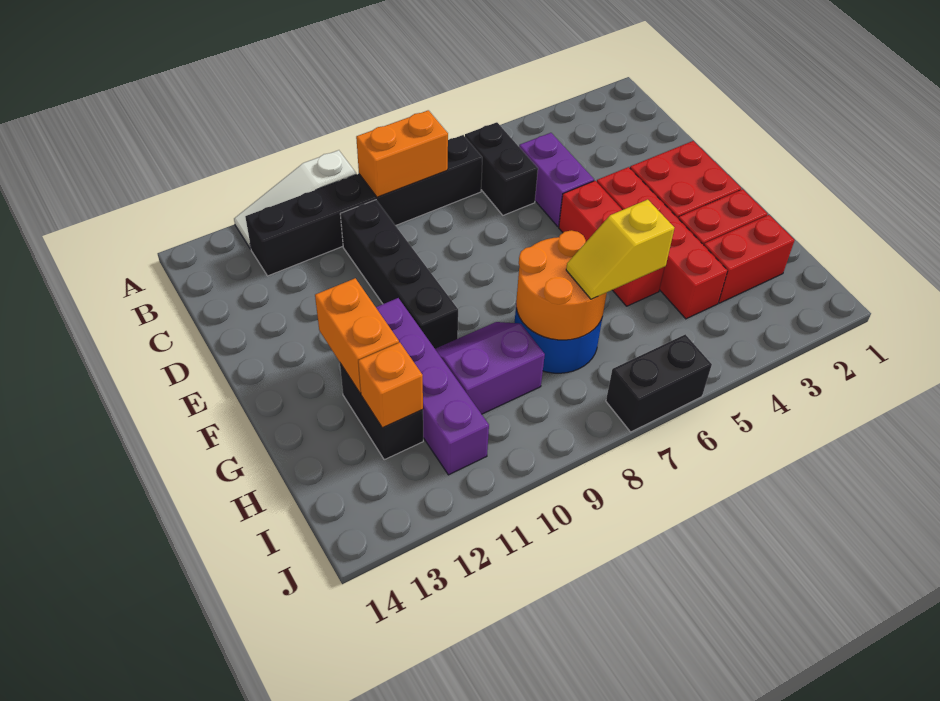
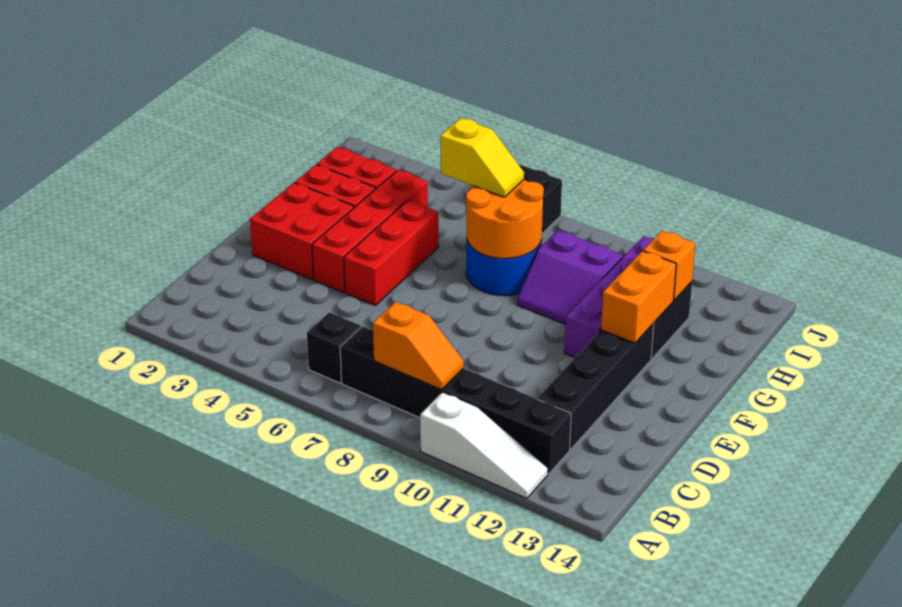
black brick B6:C6 level 1 -> black brick B6 level 1
orange brick B8:B9 level 2 -> orange slope B8:B9 level 2 top 8
purple brick C5:D5 level 1 -> none
black brick C10:F10 level 1 -> black brick C12:F12 level 1

